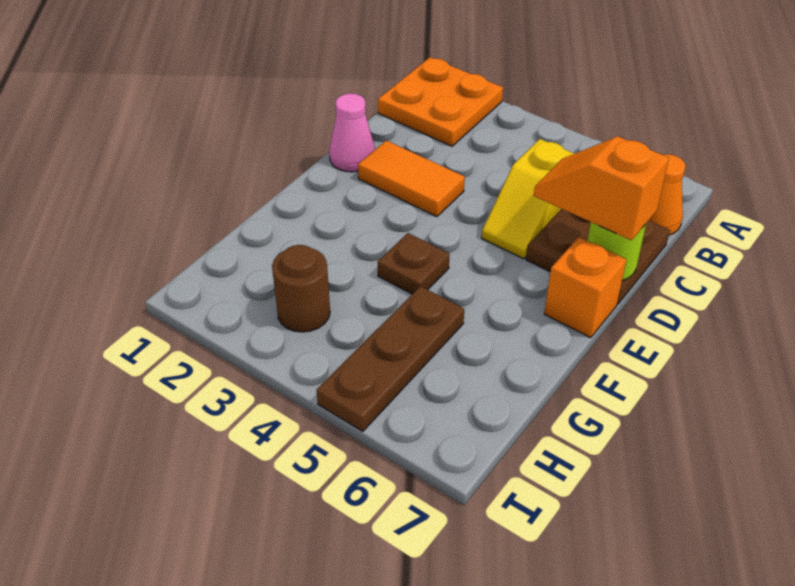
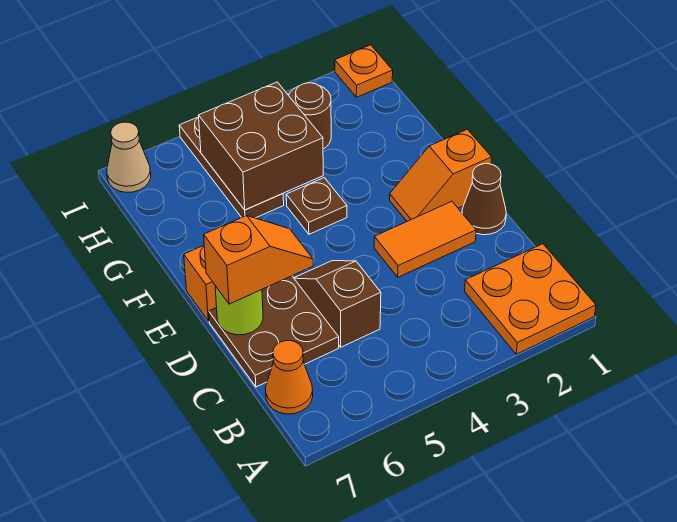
yellow slope C5:D5 level 1 top C -> brown slope C5:D5 level 1 top C
pink cone D1 level 1 -> brown cone D1 level 1
none -> orange slope E1:E2 level 1 top 1
none -> brown brick G4:H5 level 2
none -> orange plate I1 level 1
none -> tan cone I7 level 1

